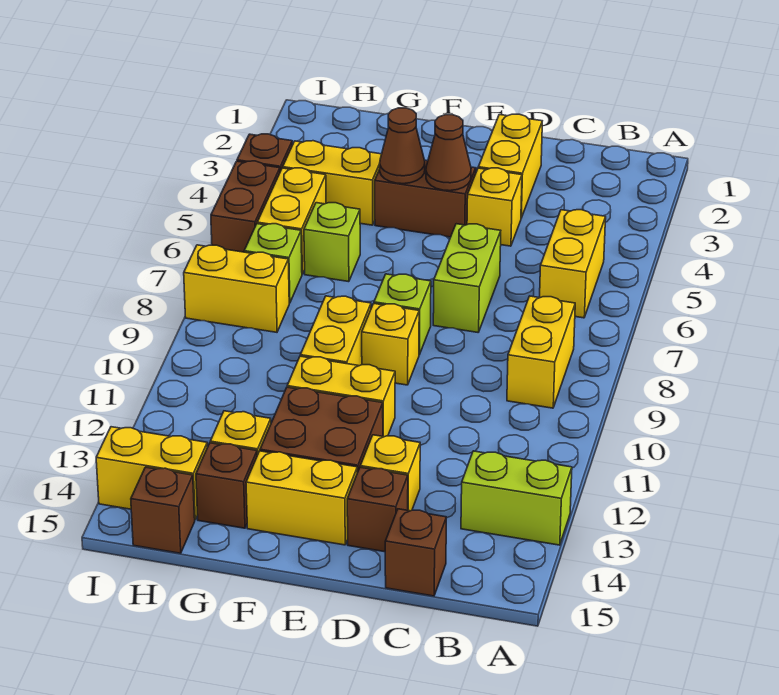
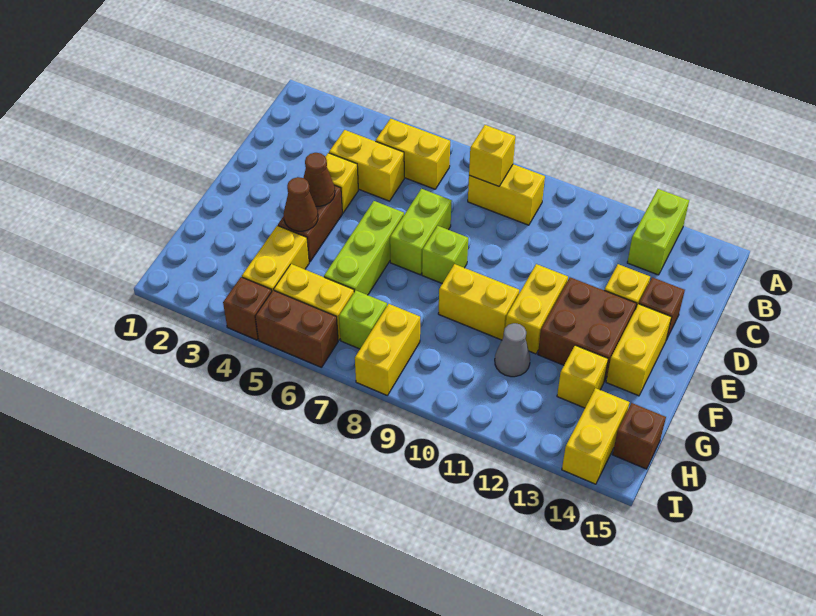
brown brick C15 level 1 -> none
yellow brick D2:D3 level 1 -> yellow brick C4:C5 level 1
lime brick D6:D7 level 1 -> lime brick D7:E7 level 1
yellow brick E9 level 1 -> yellow brick B8 level 2
lime brick G6 level 1 -> lime brick E6:G6 level 1
none -> grey cone G11 level 1
brown brick G14 level 1 -> none

